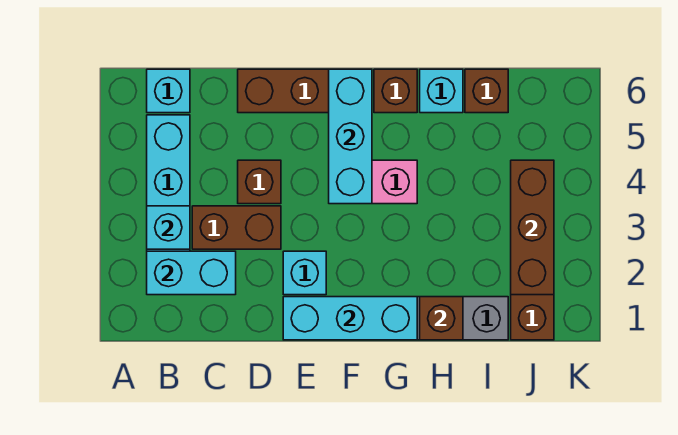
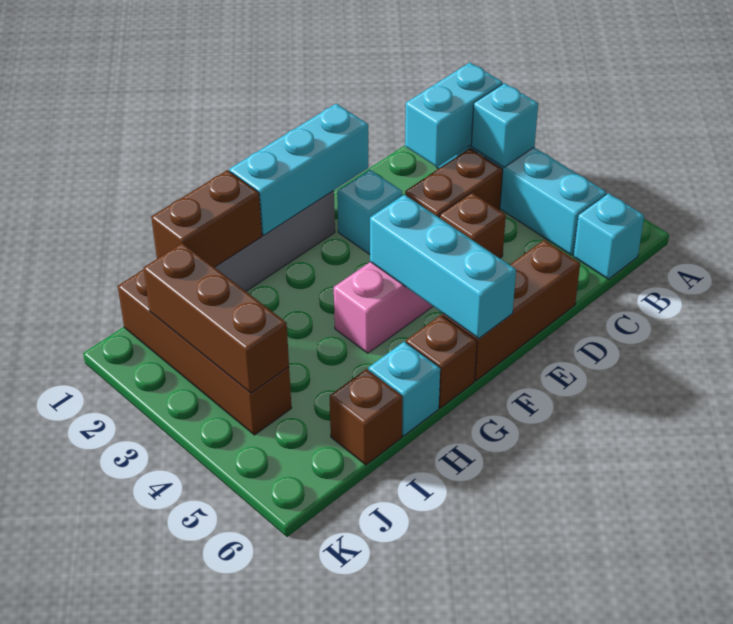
brown brick H1 level 2 -> brown brick H1:I1 level 2

